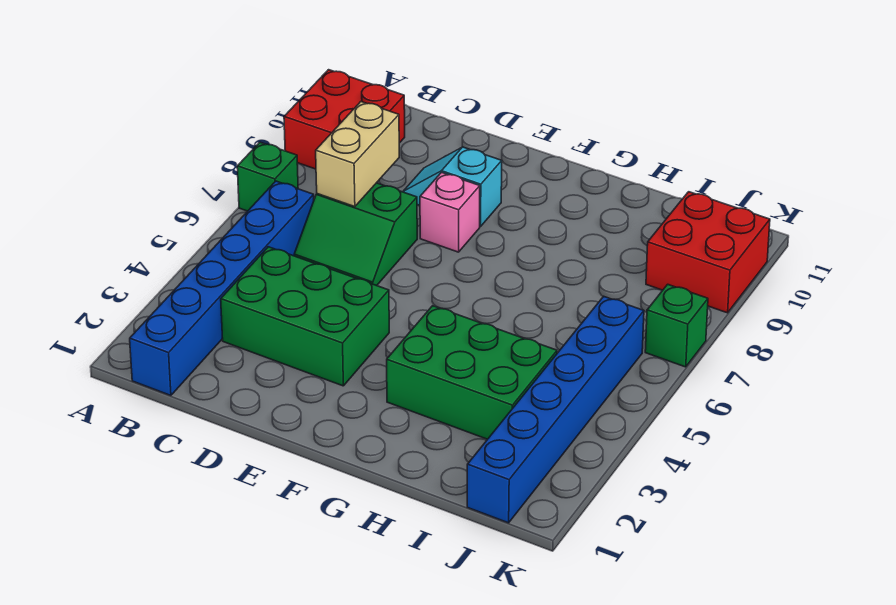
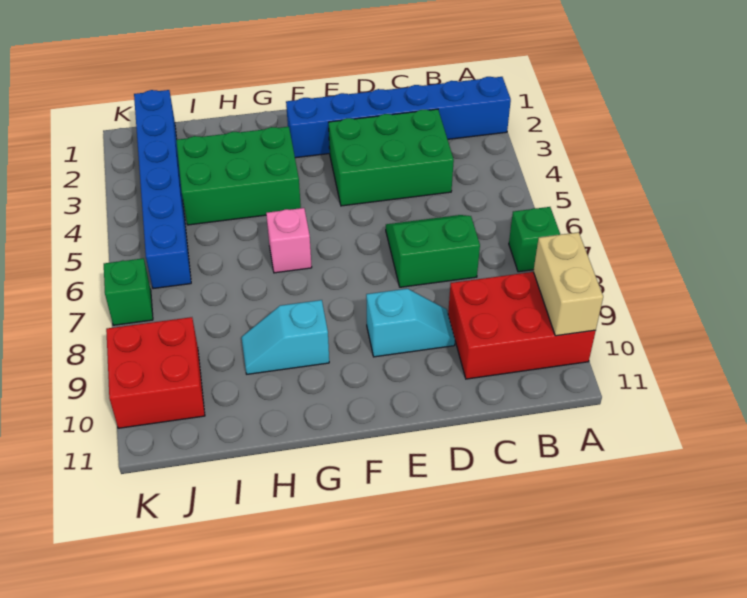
red brick A9:B10 level 1 -> red brick A9:C10 level 1
blue brick B1:B6 level 1 -> blue brick A2:F2 level 1
tan brick C7:C8 level 2 -> tan brick A9:A10 level 2
pink brick E8 level 1 -> pink brick G6 level 1
none -> cyan slope G9:H9 level 1 top G

